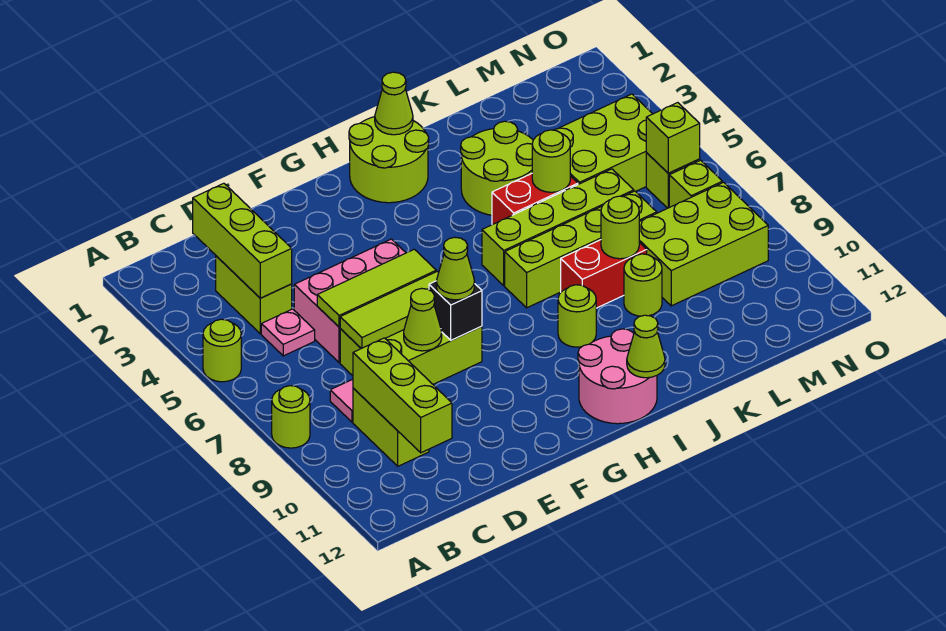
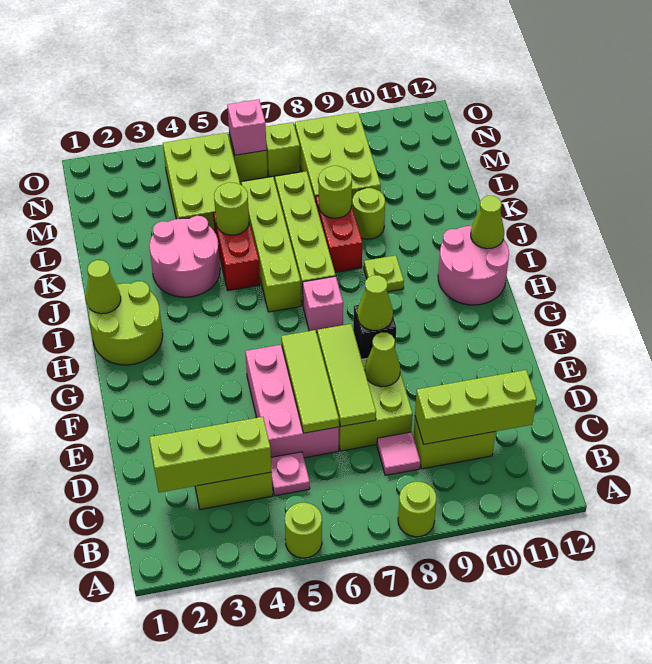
none -> pink brick H7 level 1
lime round brick I9 level 1 -> lime plate I9 level 1
lime round brick J3:K4 level 1 -> pink round brick J3:K4 level 1
lime brick N6 level 2 -> pink brick N6 level 2

